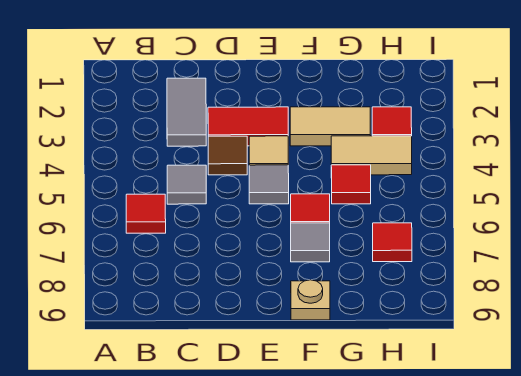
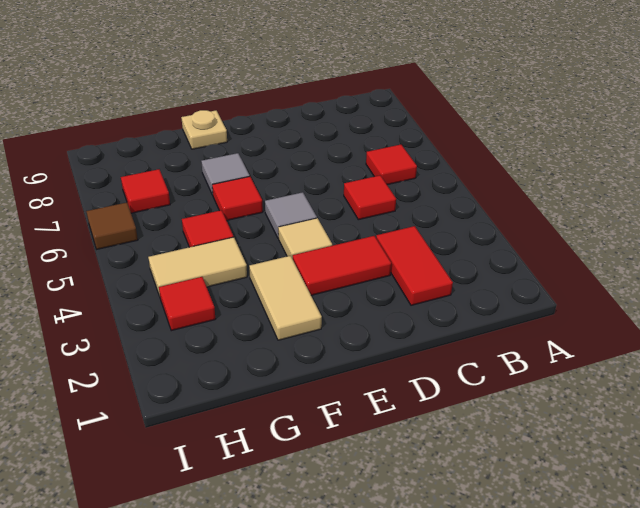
grey tile C2:C3 level 1 -> red tile C2:C3 level 1
grey tile C5 level 1 -> red tile C5 level 1
brown tile D4 level 1 -> brown tile I6 level 1
tan tile F3:G3 level 1 -> tan tile F2:F3 level 1

